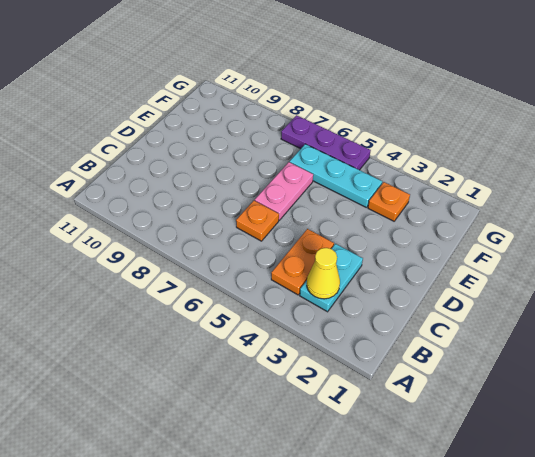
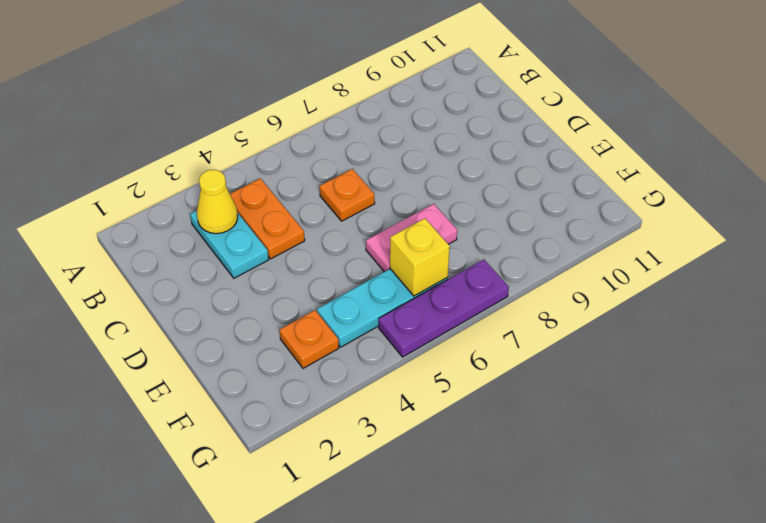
pink plate D6:E6 level 1 -> pink plate E6:E7 level 1
none -> yellow brick F6 level 2

